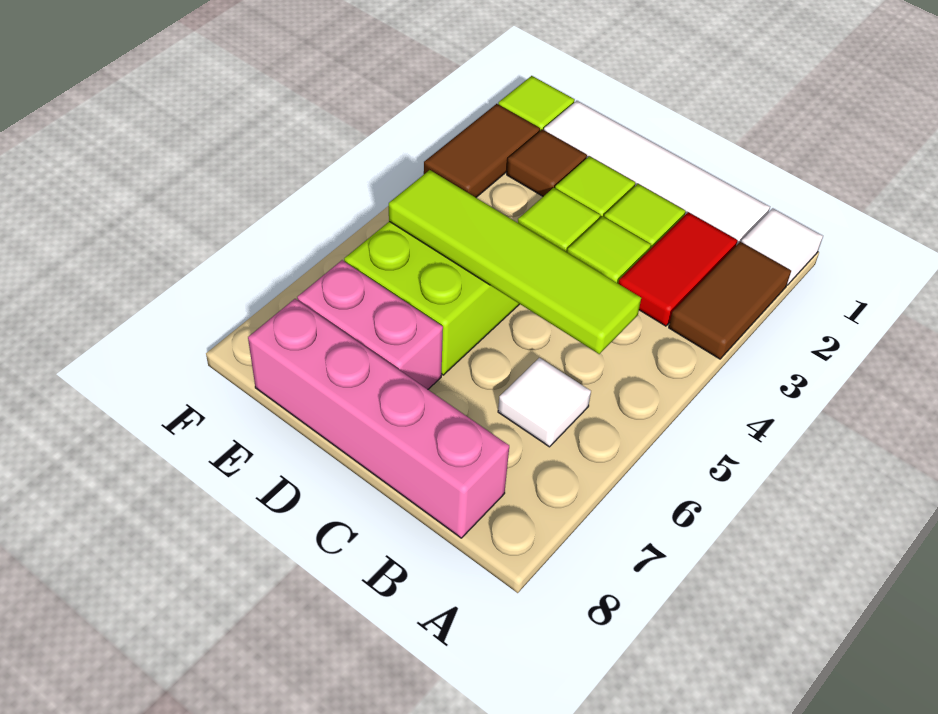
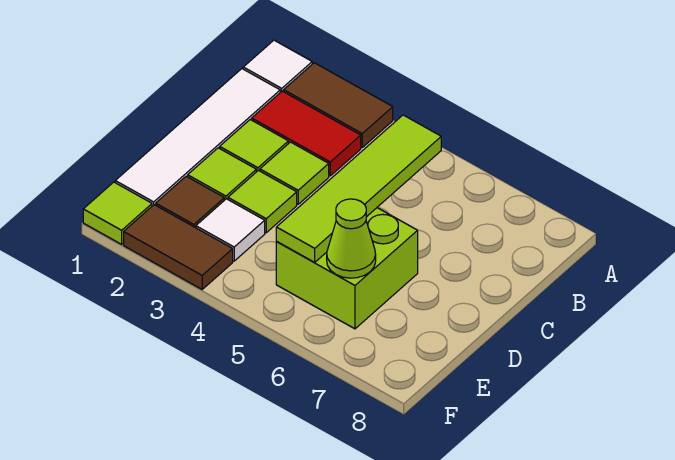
white tile B6 level 1 -> white tile E3 level 1
pink brick B8:E8 level 1 -> none
pink brick D7:E7 level 1 -> none
none -> lime cone E6 level 2

